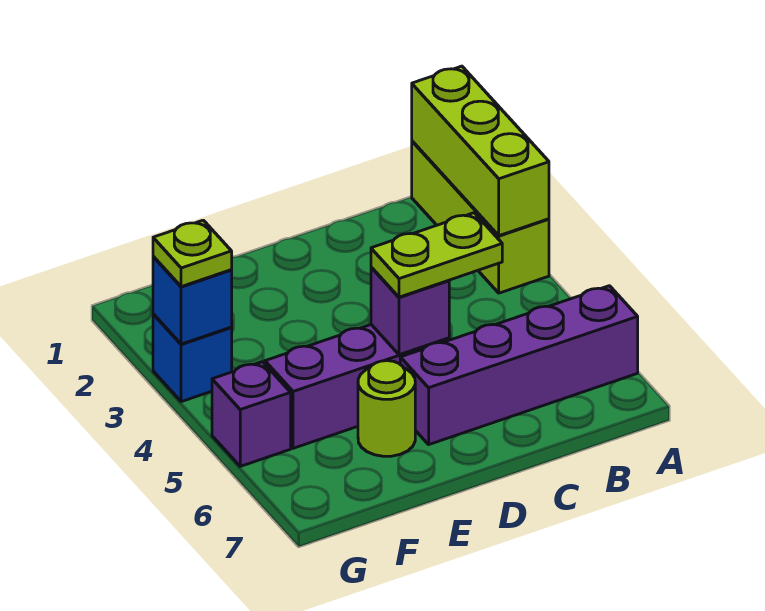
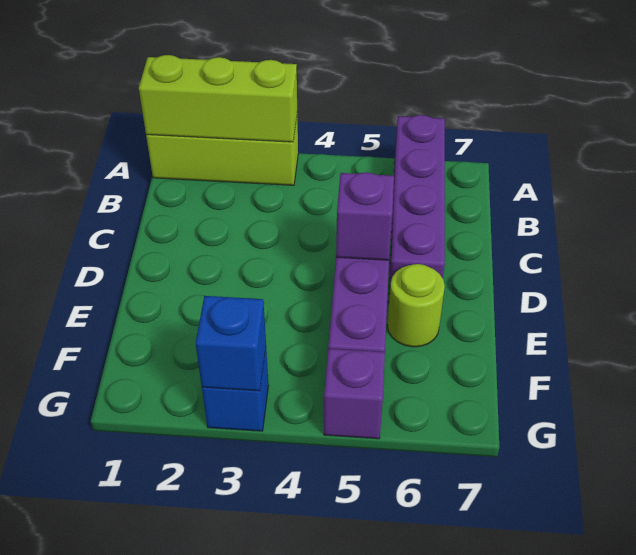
lime plate C5:D5 level 3 -> none
lime plate G3 level 3 -> none

